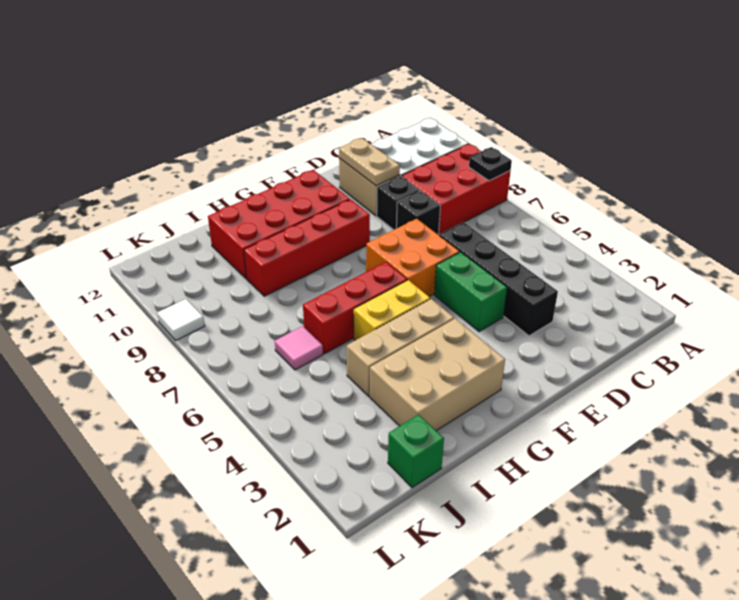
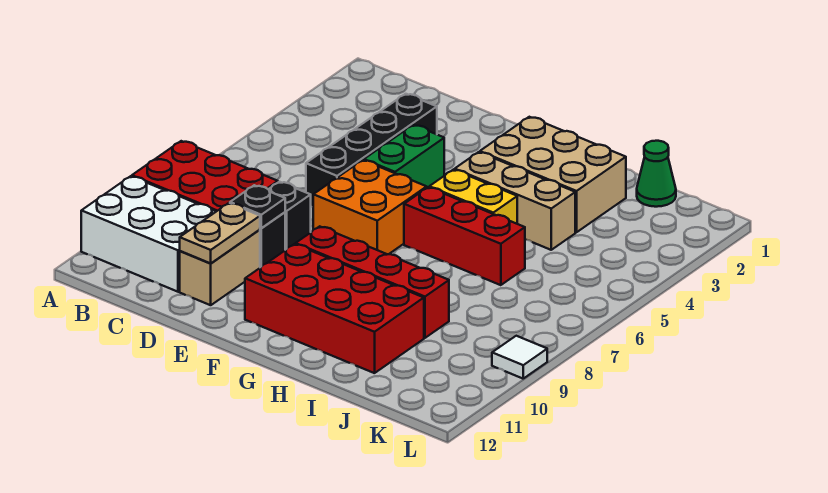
black plate A8 level 2 -> black plate D9 level 2
green brick J1 level 1 -> green cone J1 level 1
pink tile J6 level 1 -> none

